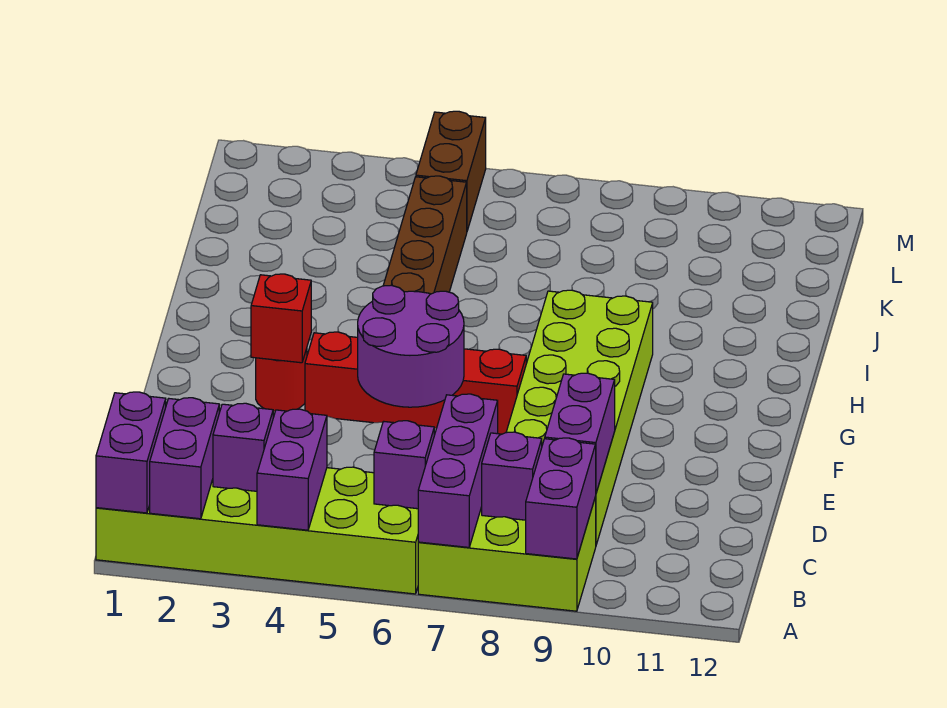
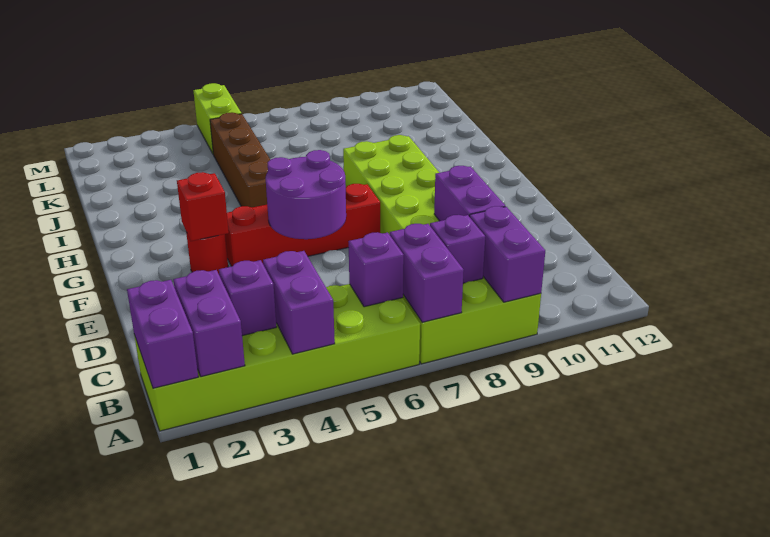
purple brick A7:C7 level 2 -> purple brick A7:B7 level 2
brown brick L5:M5 level 1 -> lime brick L5:M5 level 1

